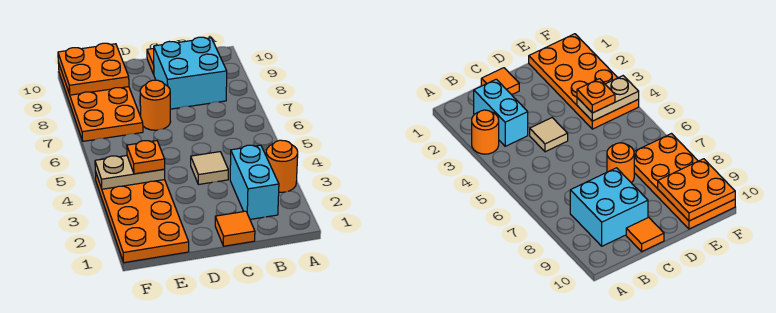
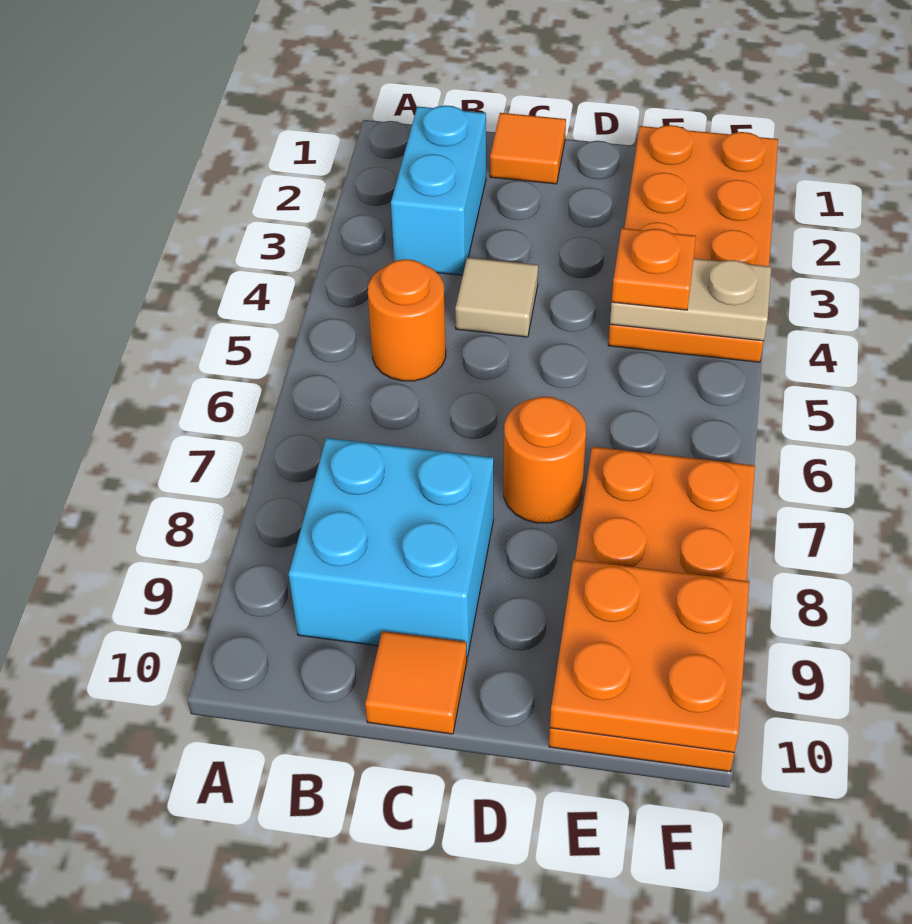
orange round brick A3 level 1 -> orange round brick B5 level 1

